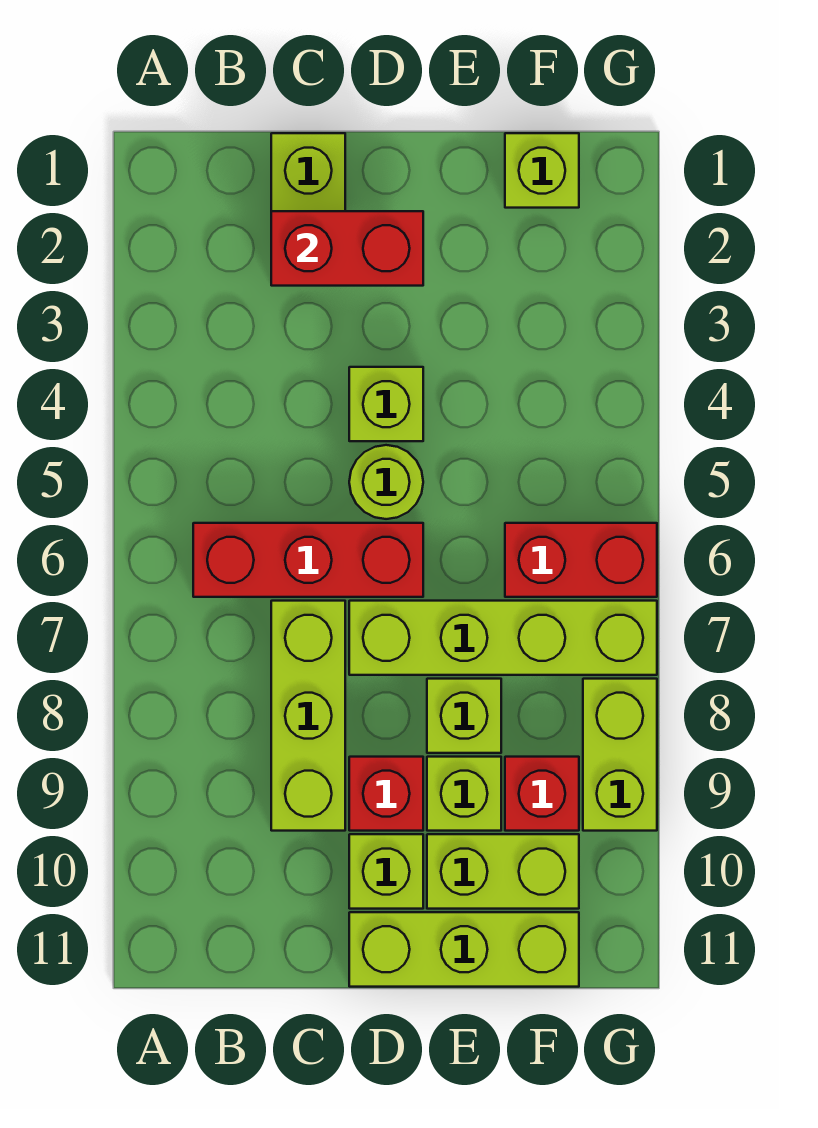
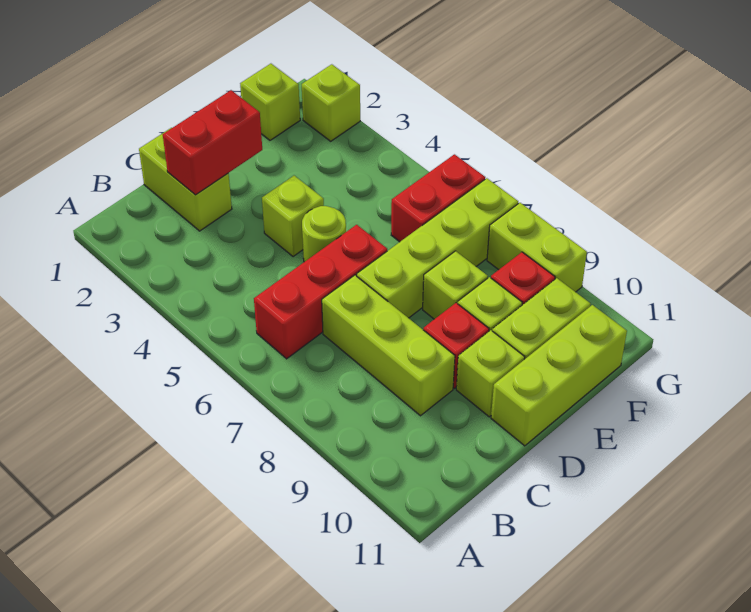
none -> lime brick G2 level 1

